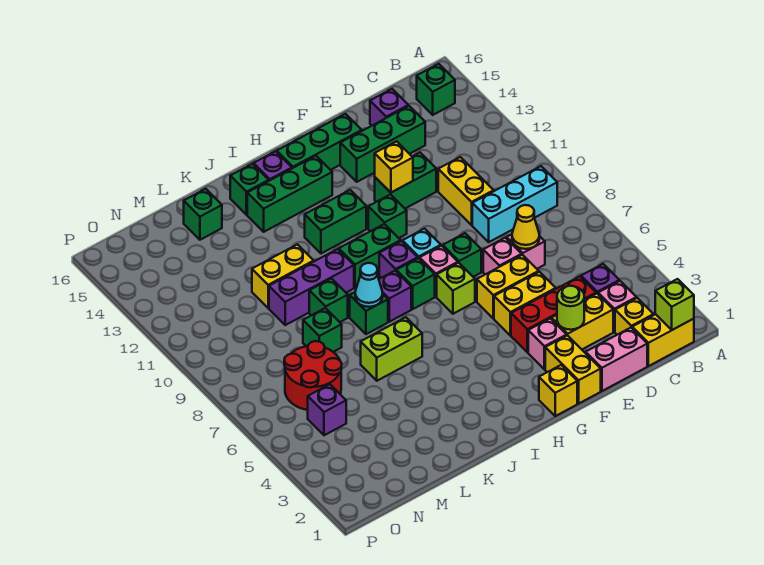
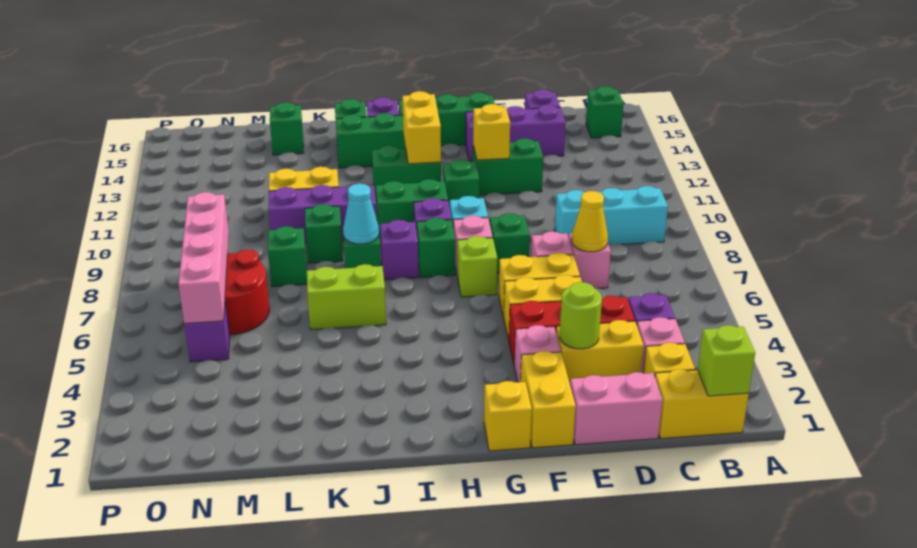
yellow brick D10:D11 level 1 -> yellow brick H12:H13 level 2
green brick D14:F14 level 1 -> purple brick D14:F14 level 1
none -> pink brick N5:N8 level 2

